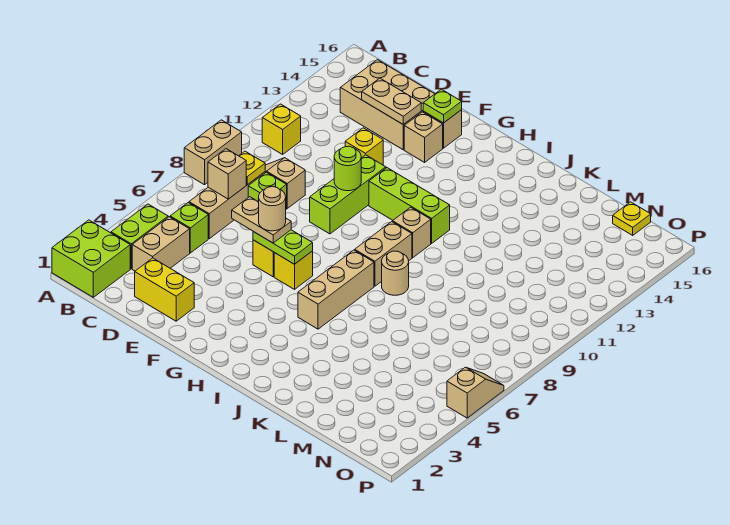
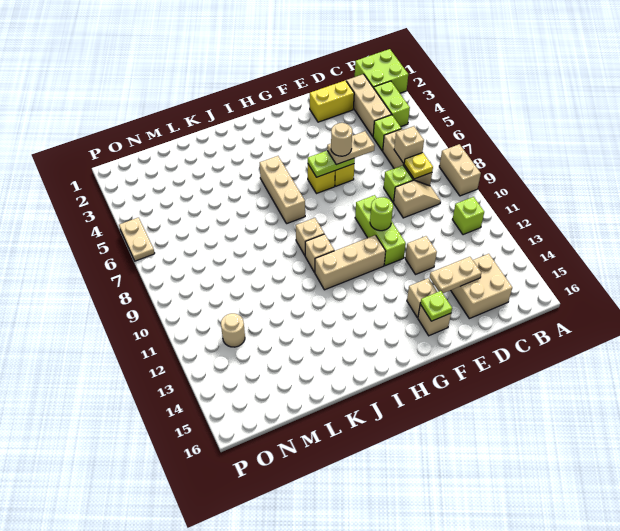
yellow brick B11 level 1 -> lime brick B11 level 1
tan brick C3:C4 level 1 -> tan brick C2:C4 level 1
tan brick C14:E15 level 1 -> tan brick C14:D15 level 1
yellow brick E12 level 1 -> tan brick E12 level 1
lime brick G11:I11 level 1 -> tan brick G11:I11 level 1
tan brick I8:I9 level 1 -> tan brick I9 level 1
tan round brick J8 level 1 -> tan round brick N12 level 1
yellow plate N16 level 1 -> none
tan slope P5:P6 level 1 top 5 -> tan plate P5:P6 level 1

